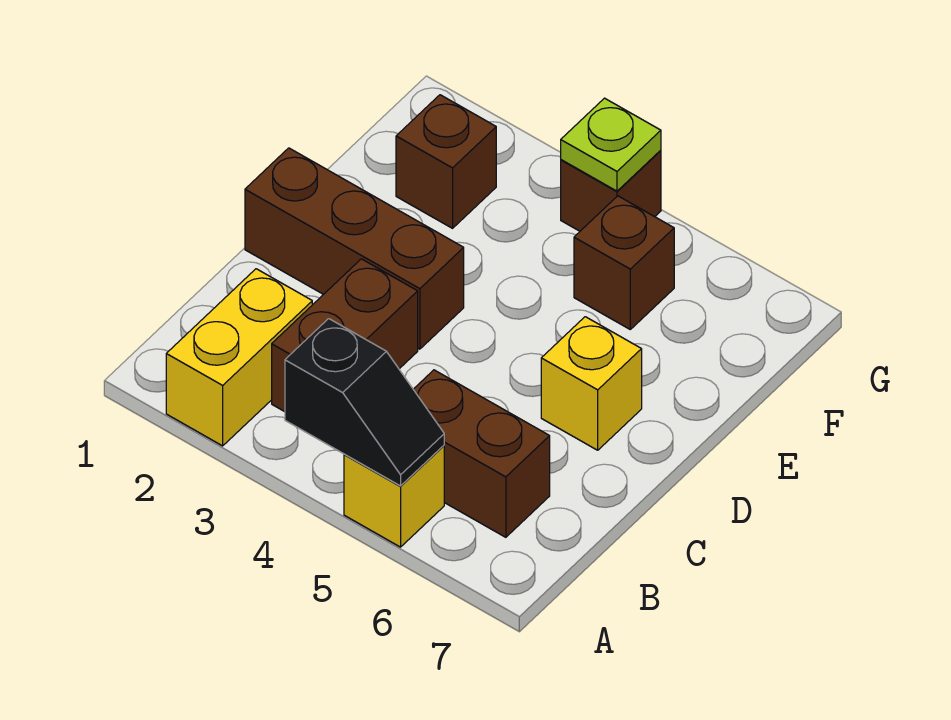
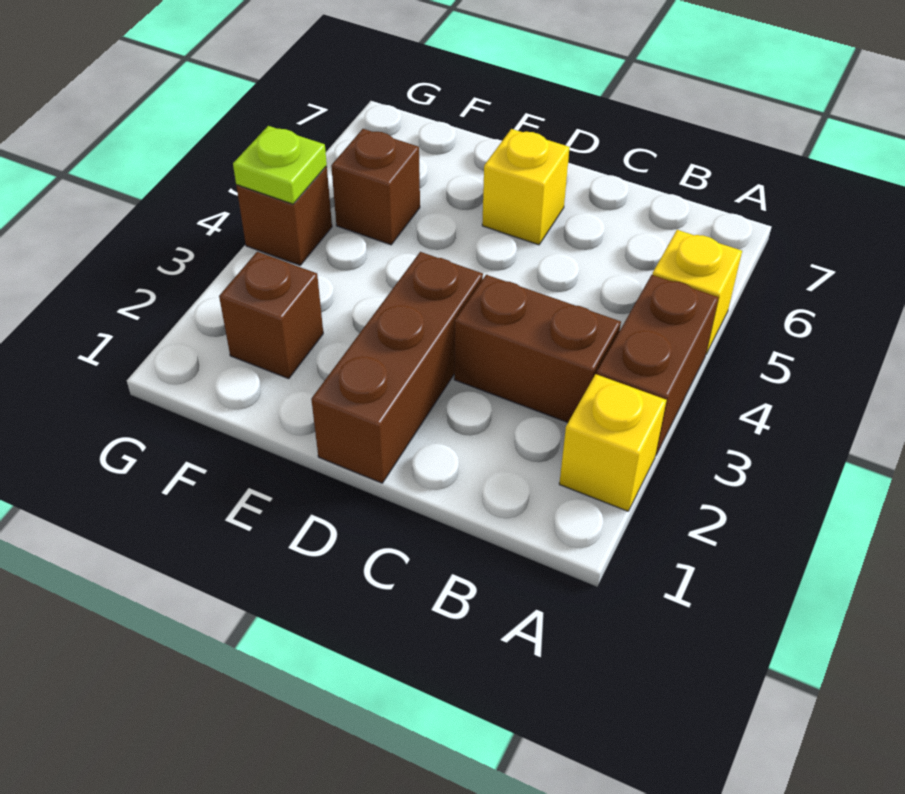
yellow brick A2:B2 level 1 -> yellow brick A2 level 1
black slope A4:A5 level 2 top 4 -> none
brown brick B5:B6 level 1 -> brown brick A3:A4 level 1

